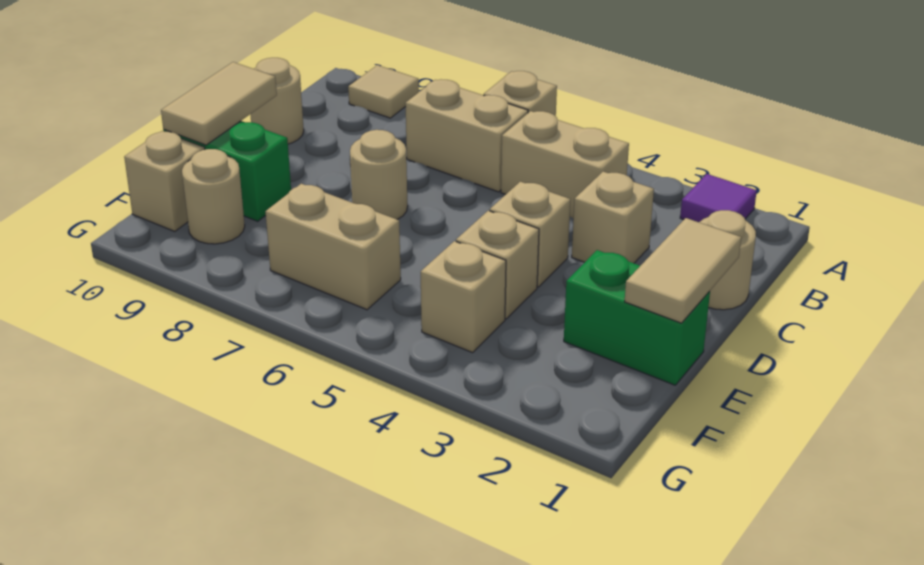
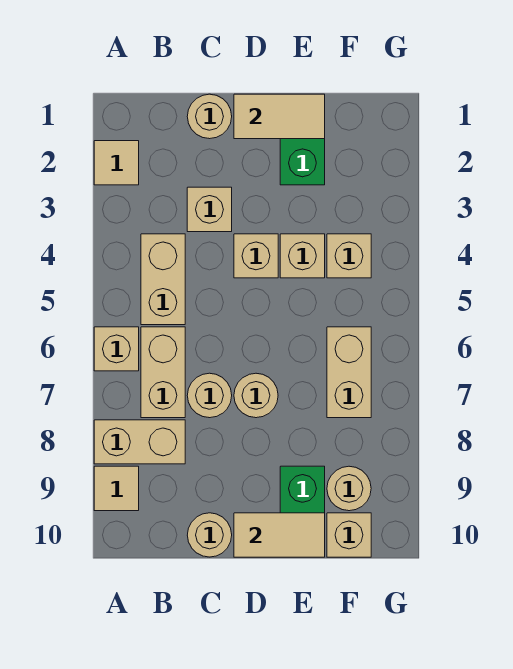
purple tile A2 level 1 -> tan tile A2 level 1
none -> tan brick A8:B8 level 1
none -> tan round brick C7 level 1

